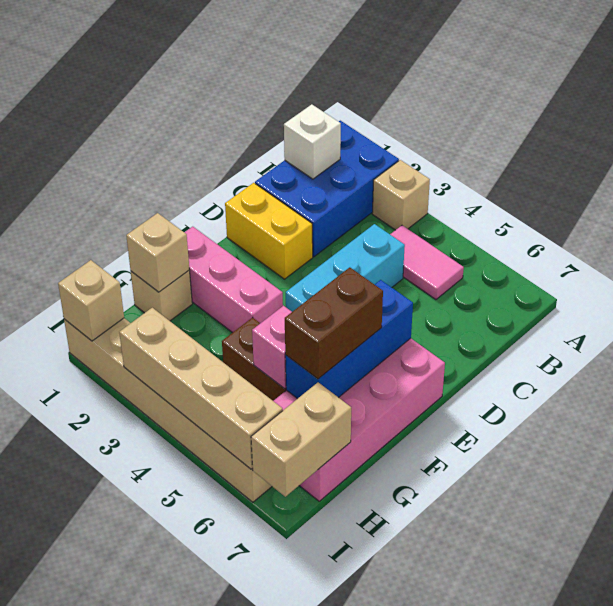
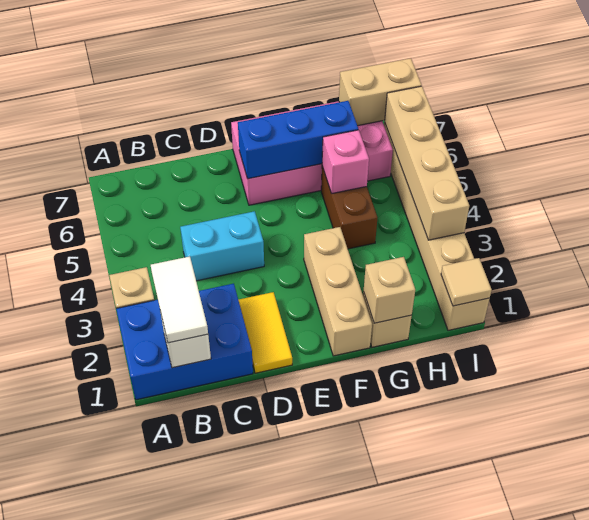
none -> white tile B1:B2 level 3
pink tile B4:B5 level 1 -> none
cyan brick C4:E4 level 1 -> cyan brick C4:D4 level 1
yellow brick D1:D2 level 1 -> yellow tile D1:D2 level 1
pink brick F1:F3 level 1 -> tan brick F1:F3 level 1
brown brick F6:G6 level 3 -> none
tan brick I1 level 2 -> tan tile I1 level 2

